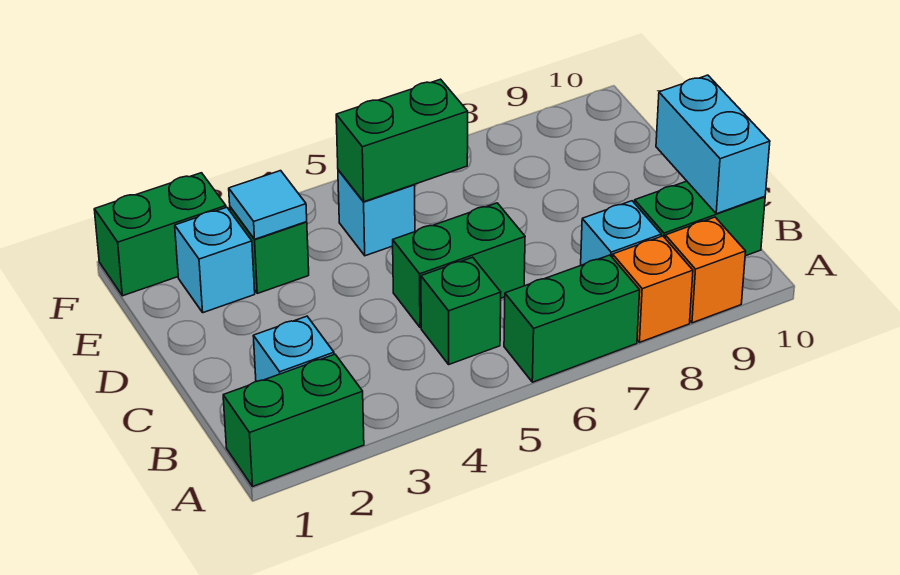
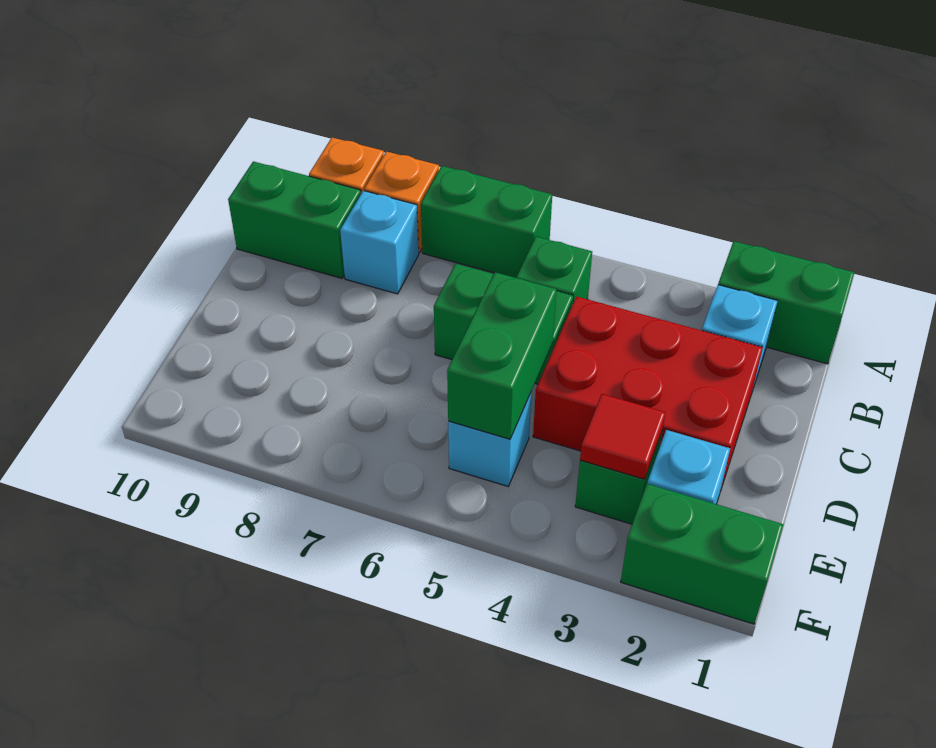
cyan brick B10:C10 level 2 -> none
none -> red brick C2:D4 level 1
cyan tile E3 level 2 -> red tile E3 level 2
green brick E5:E6 level 2 -> green brick D5:E5 level 2

